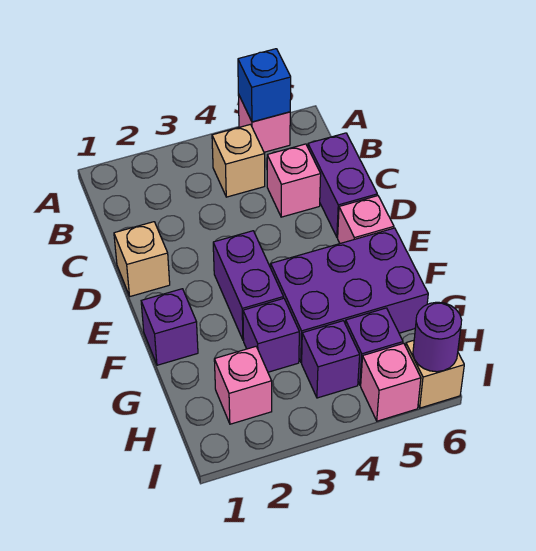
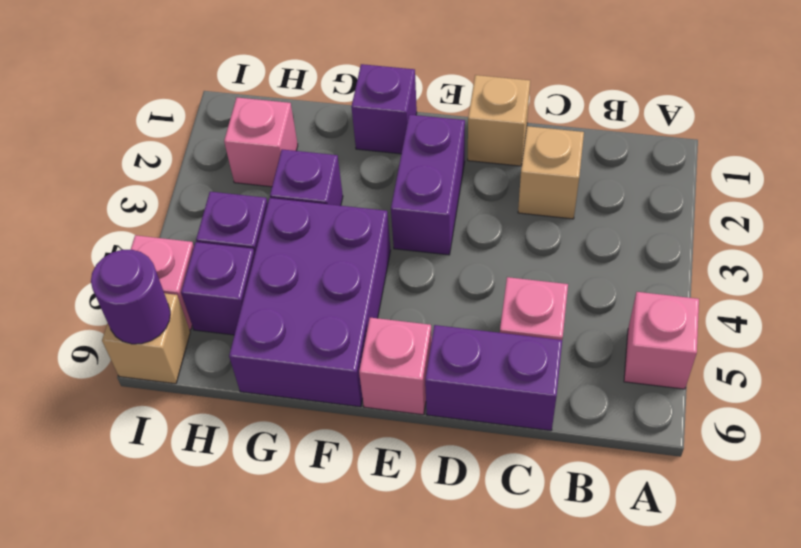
blue brick A5 level 2 -> none
tan brick B4 level 1 -> tan brick C2 level 1
purple brick E3:F3 level 1 -> purple brick E2:E3 level 1

